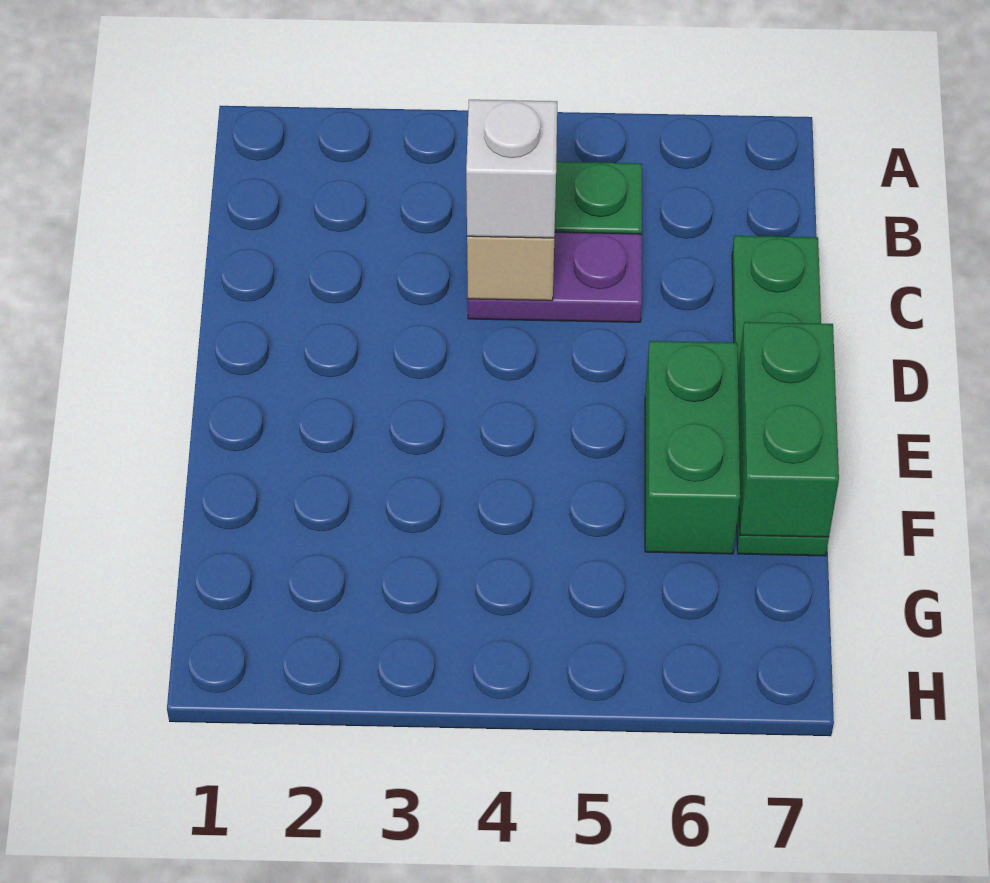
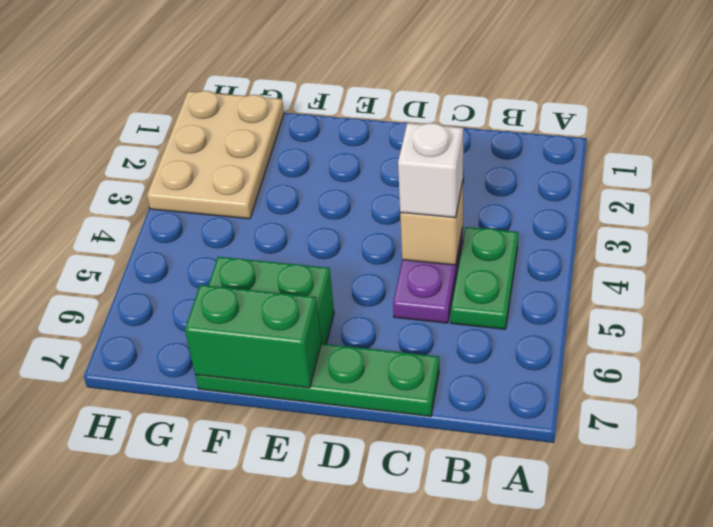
none -> tan plate G1:H3 level 1

